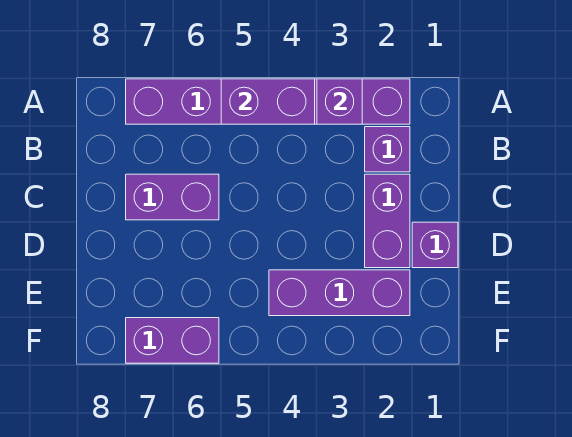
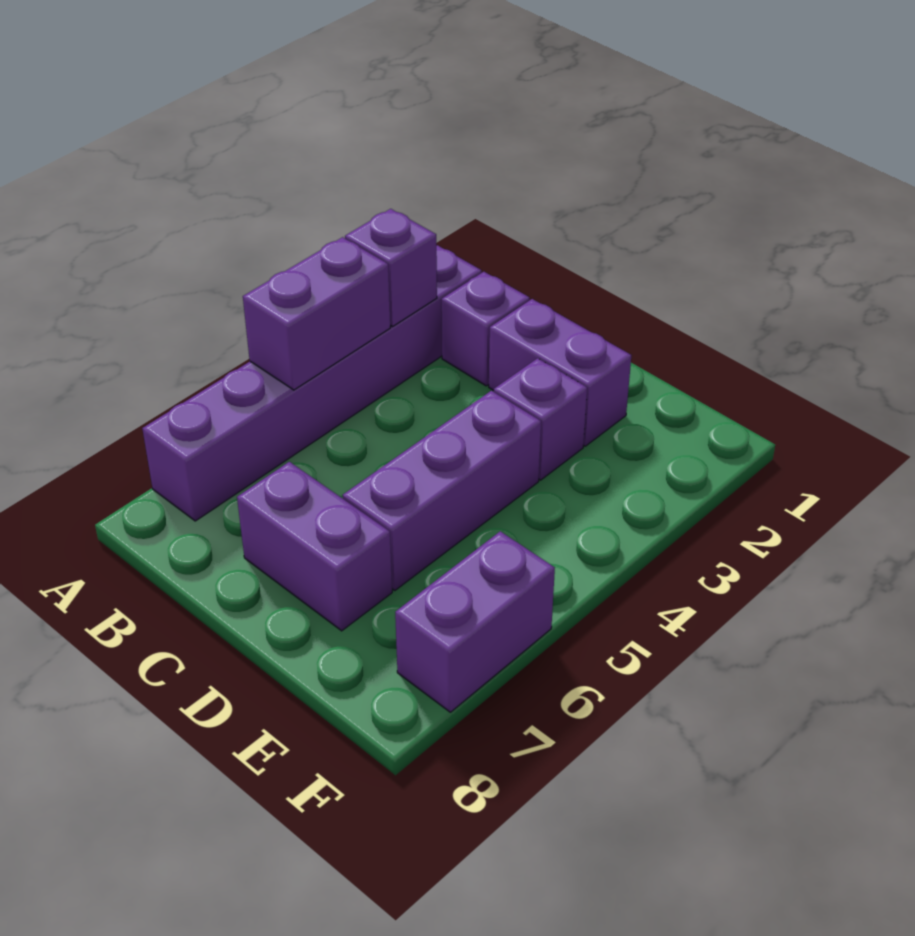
purple brick C6:C7 level 1 -> purple brick C7:D7 level 1
purple brick D1 level 1 -> purple brick D3 level 1
purple brick E2:E4 level 1 -> purple brick D4:D6 level 1

